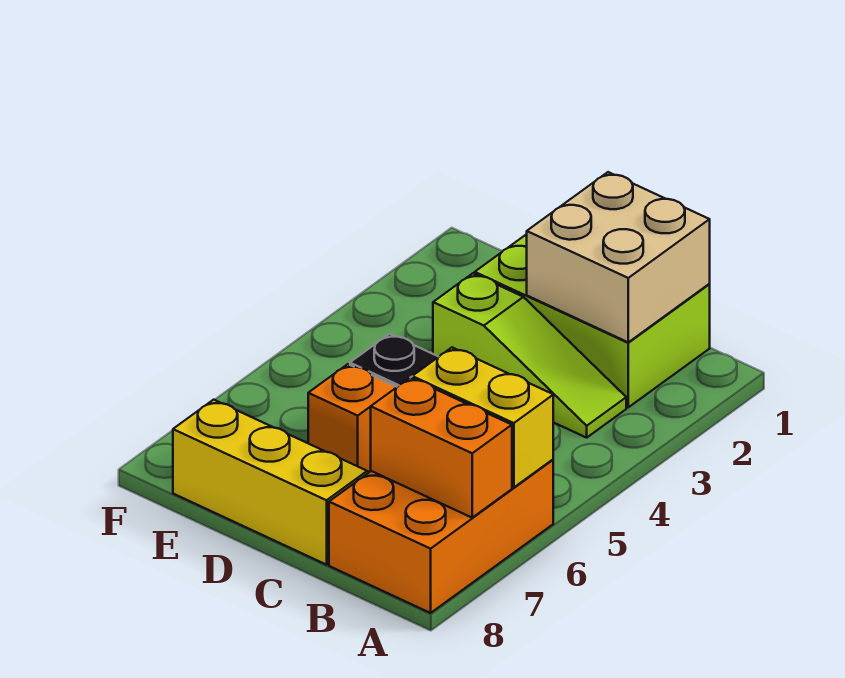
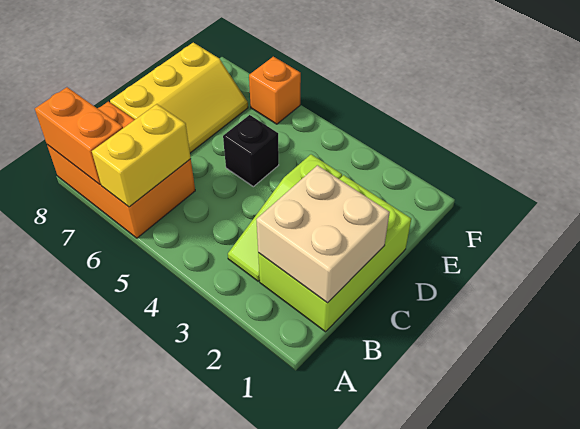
orange brick A7:B7 level 2 -> orange brick A7:A8 level 2
orange brick D6 level 1 -> orange brick F6 level 1

